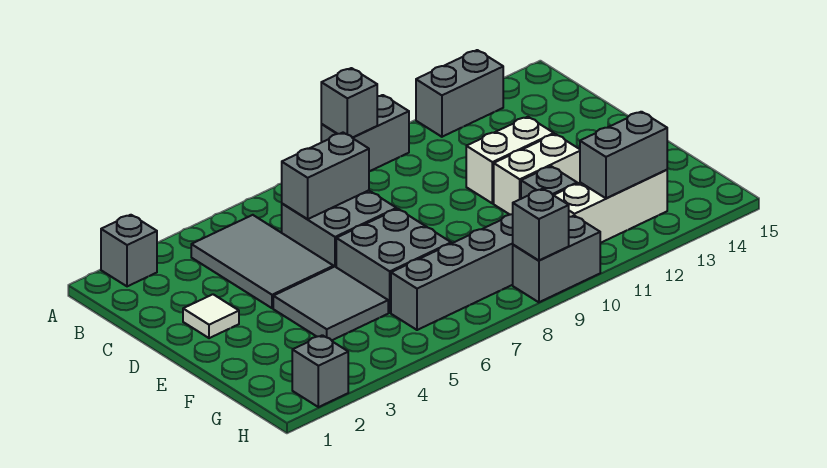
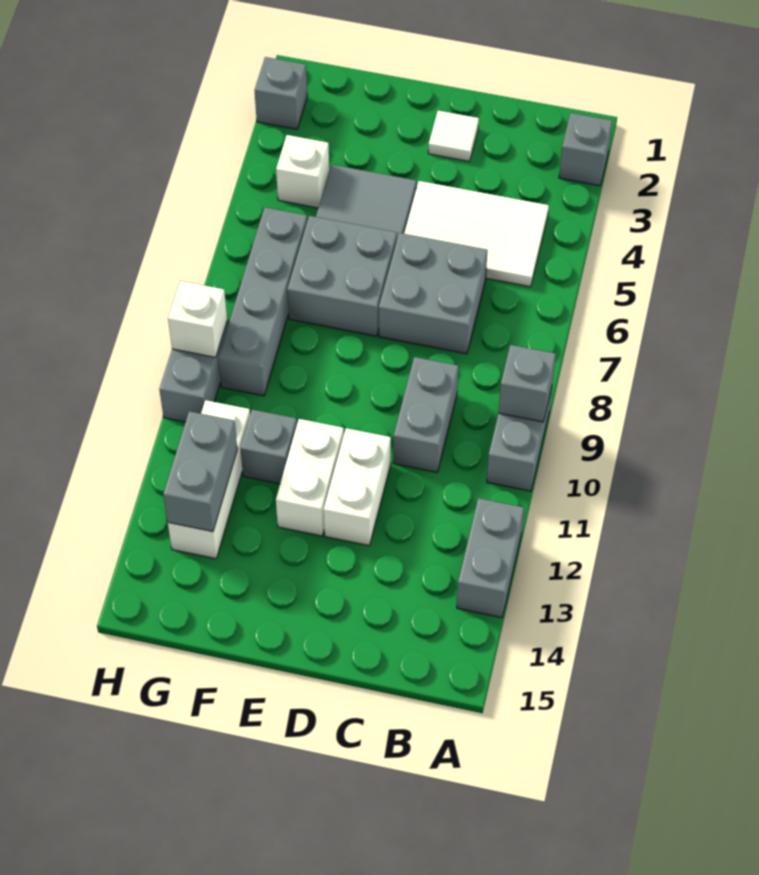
grey tile B4:D5 level 1 -> white tile B4:D5 level 1
grey brick C6:C7 level 2 -> grey brick C9:C10 level 1
none -> white brick G4 level 1
grey brick H9 level 2 -> white brick H9 level 2

